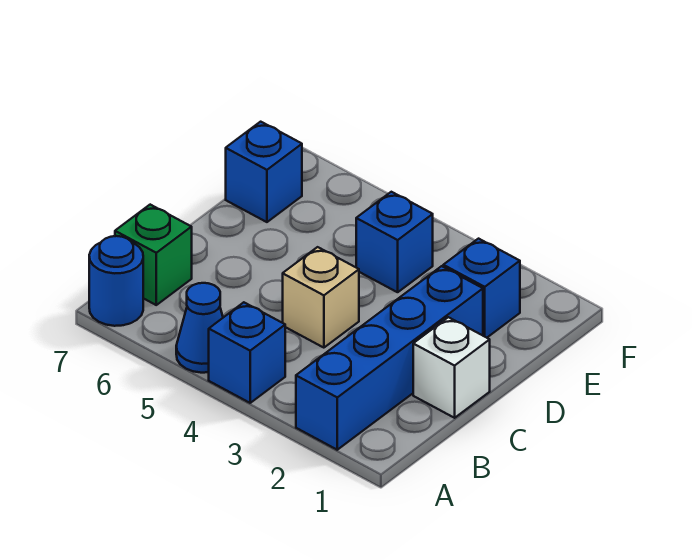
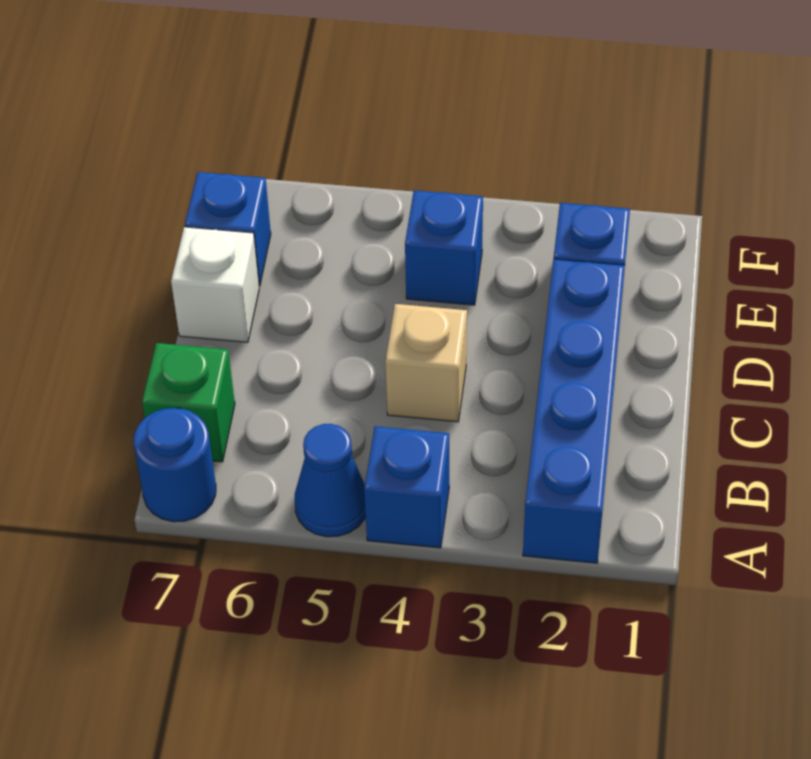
white brick C1 level 1 -> white brick D7 level 1

